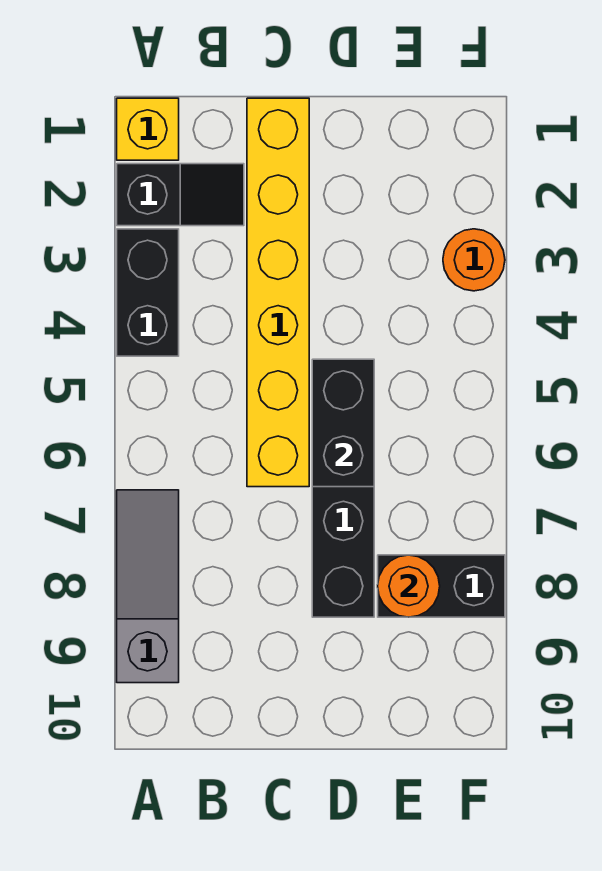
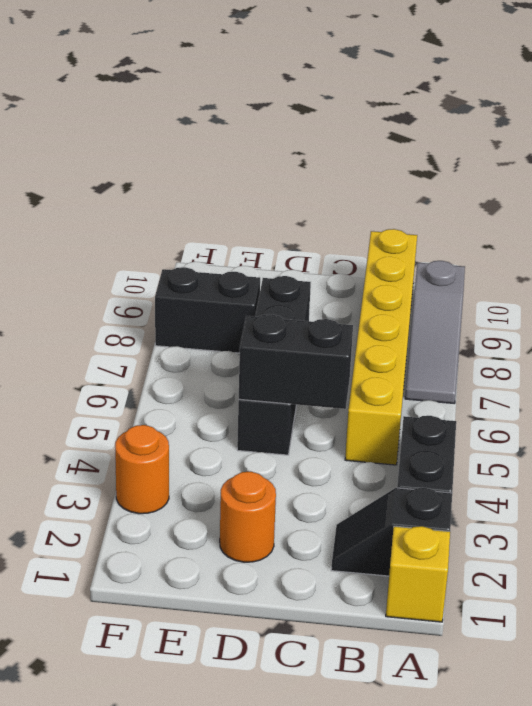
yellow brick C1:C6 level 1 -> yellow brick B5:B10 level 1
black brick D5:D6 level 2 -> black brick C5:D5 level 2
orange round brick E8 level 2 -> orange round brick D2 level 1

